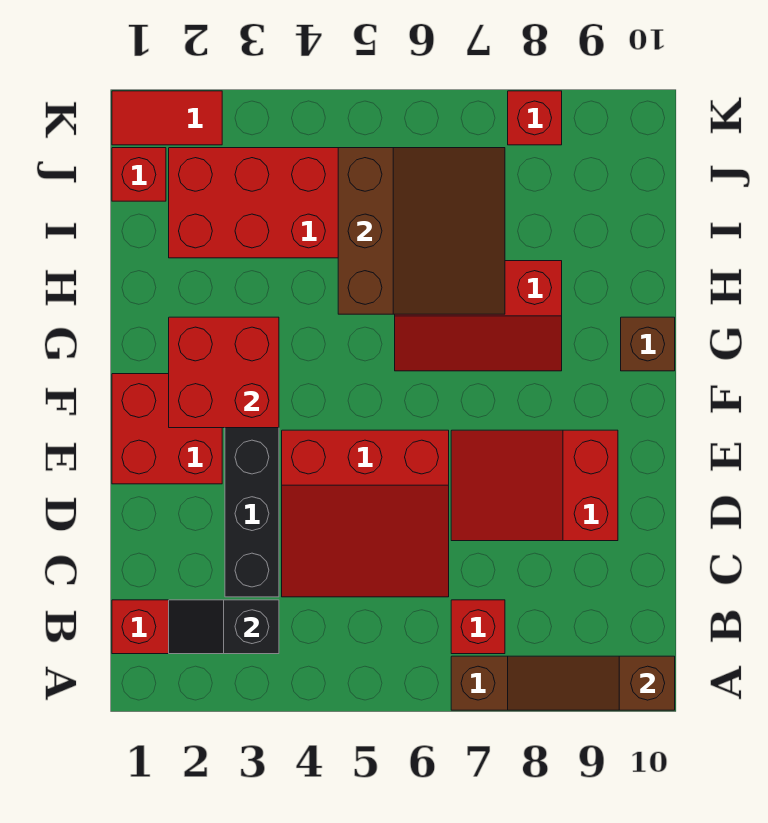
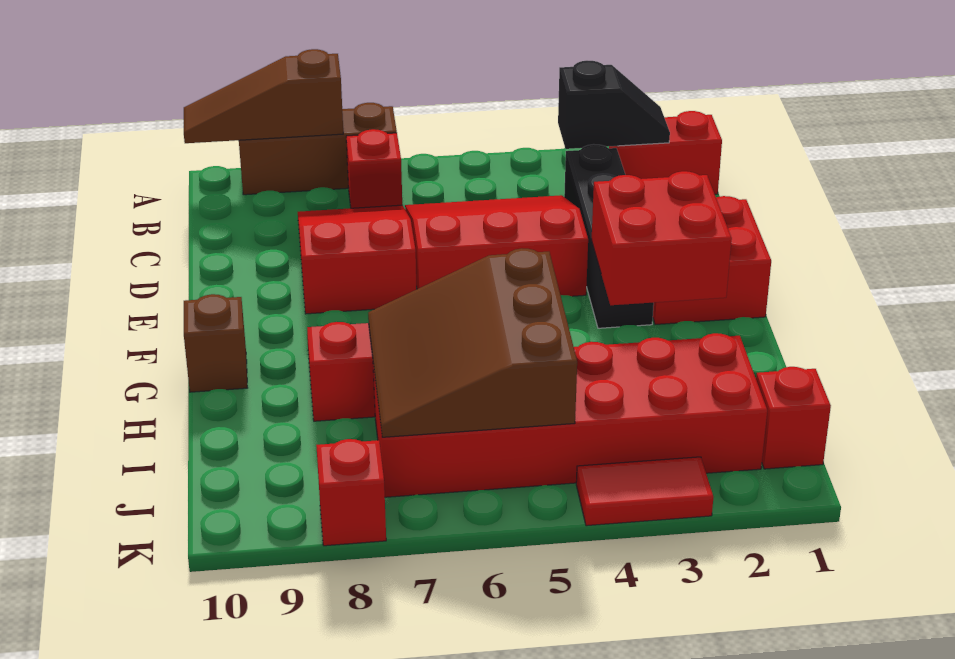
brown slope A8:A10 level 2 top 10 -> brown slope A8:A10 level 2 top 8
red slope D7:E9 level 1 top 9 -> red slope C7:E8 level 1 top E
red tile K1:K2 level 1 -> red tile K3:K4 level 1

